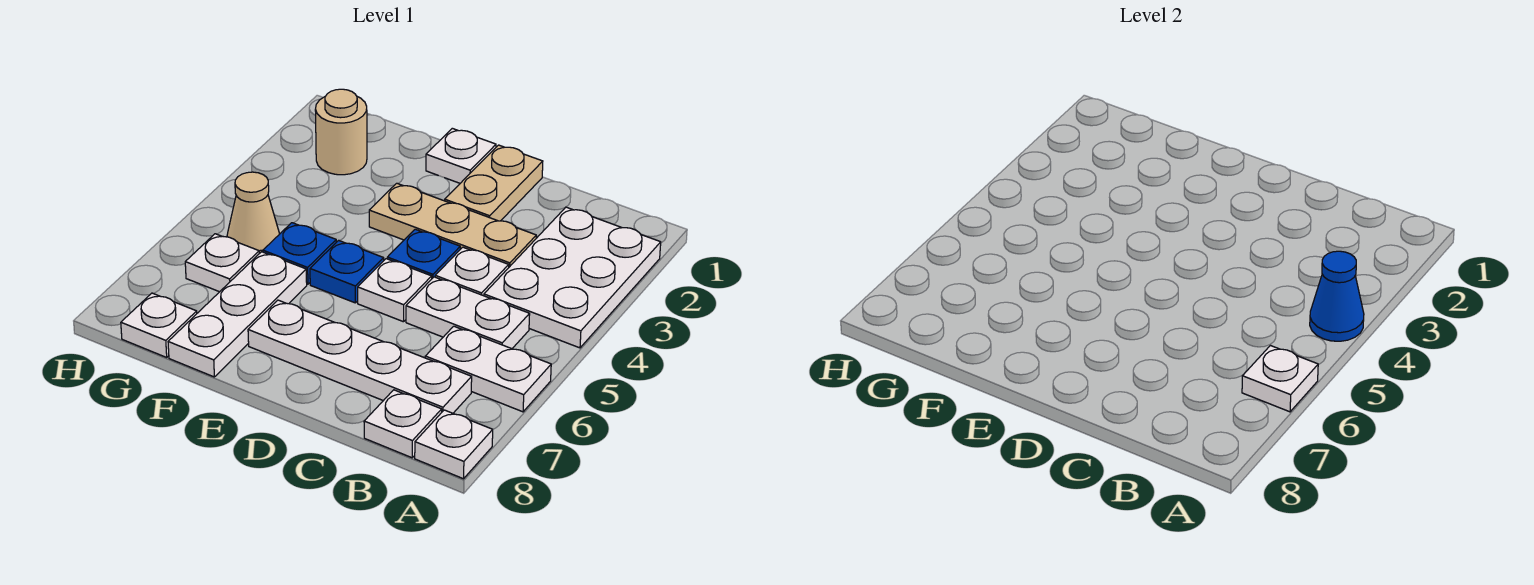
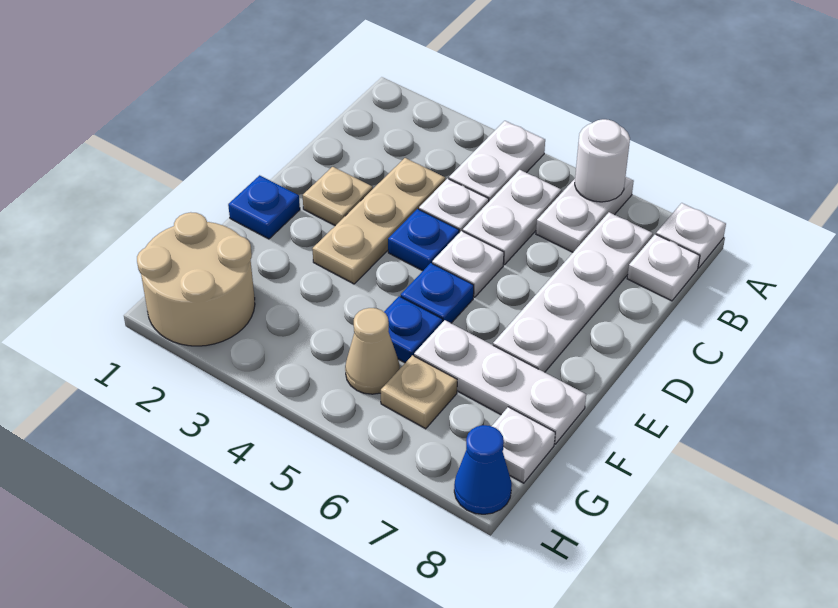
white plate A2:B4 level 1 -> white plate A4:B4 level 1
blue cone A4 level 2 -> blue cone H8 level 1
white plate A6 level 2 -> white round brick A6 level 2
tan plate D1:D2 level 1 -> tan plate D2 level 1
white plate E1 level 1 -> blue plate E1 level 1
tan round brick G2 level 1 -> tan round brick G1:H2 level 1
white plate G6 level 1 -> tan plate G6 level 1

